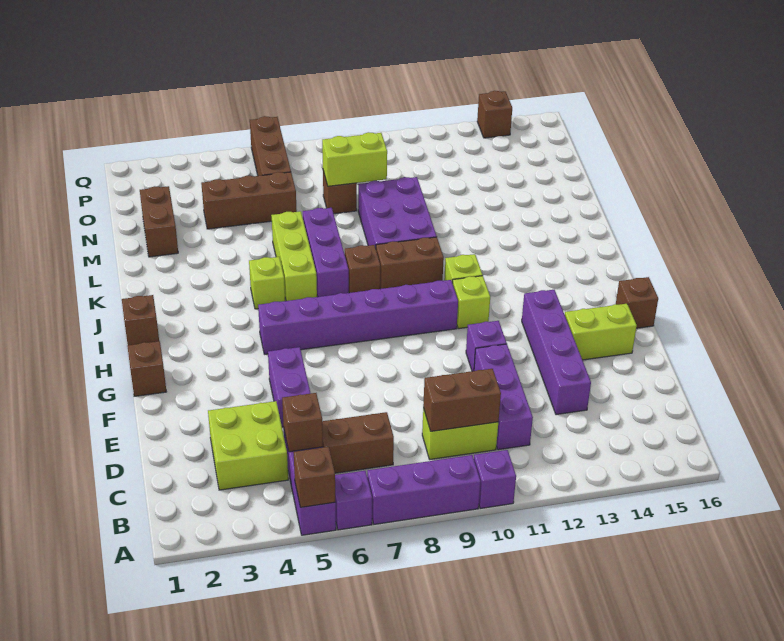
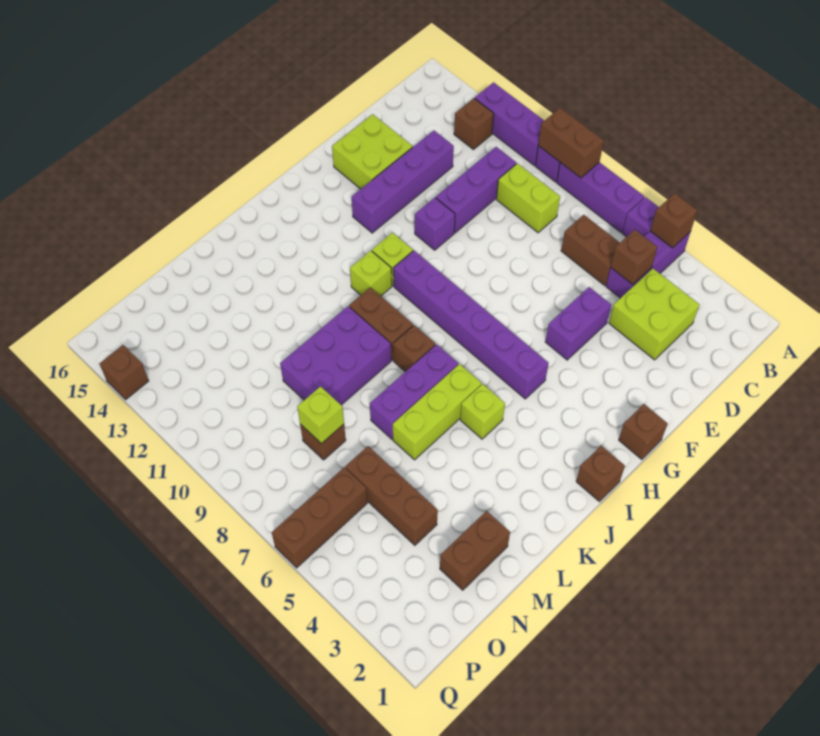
none -> purple brick A11:A13 level 1
brown brick C9:C10 level 2 -> brown brick A9:A10 level 2
lime brick F14:F15 level 1 -> lime brick E14:F15 level 1
brown brick G16 level 1 -> brown brick B13 level 1
lime brick N8:N9 level 2 -> lime brick N8 level 2

